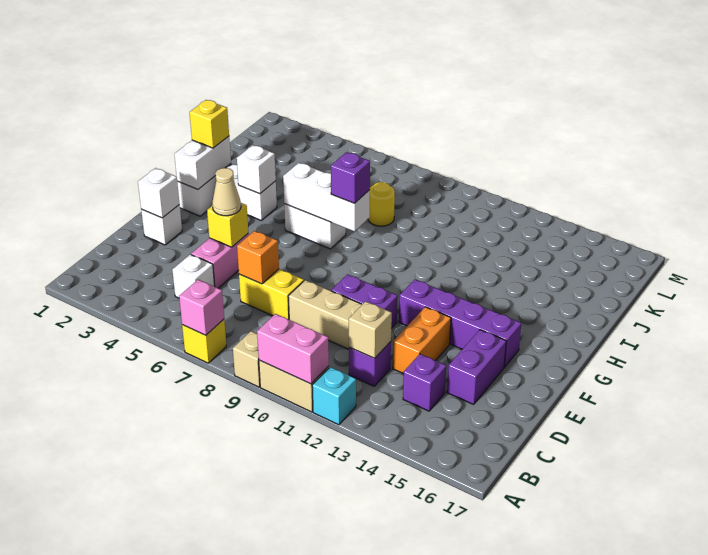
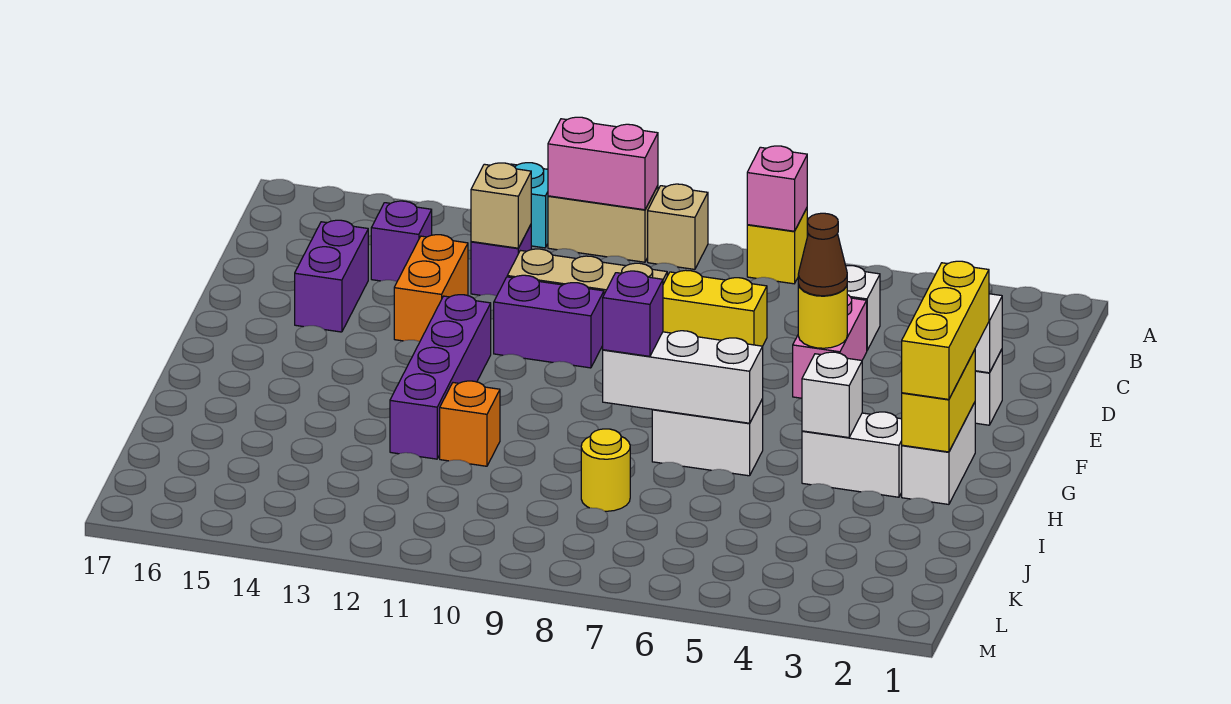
orange brick D7 level 2 -> orange brick I11 level 1
yellow brick E5 level 2 -> yellow round brick E5 level 2
tan cone E5 level 3 -> brown cone E5 level 3
purple brick F12:F15 level 1 -> purple brick F12:I12 level 1
white brick G2:H2 level 2 -> yellow brick G2:H2 level 2
yellow brick H2 level 3 -> yellow brick F2:H2 level 3

